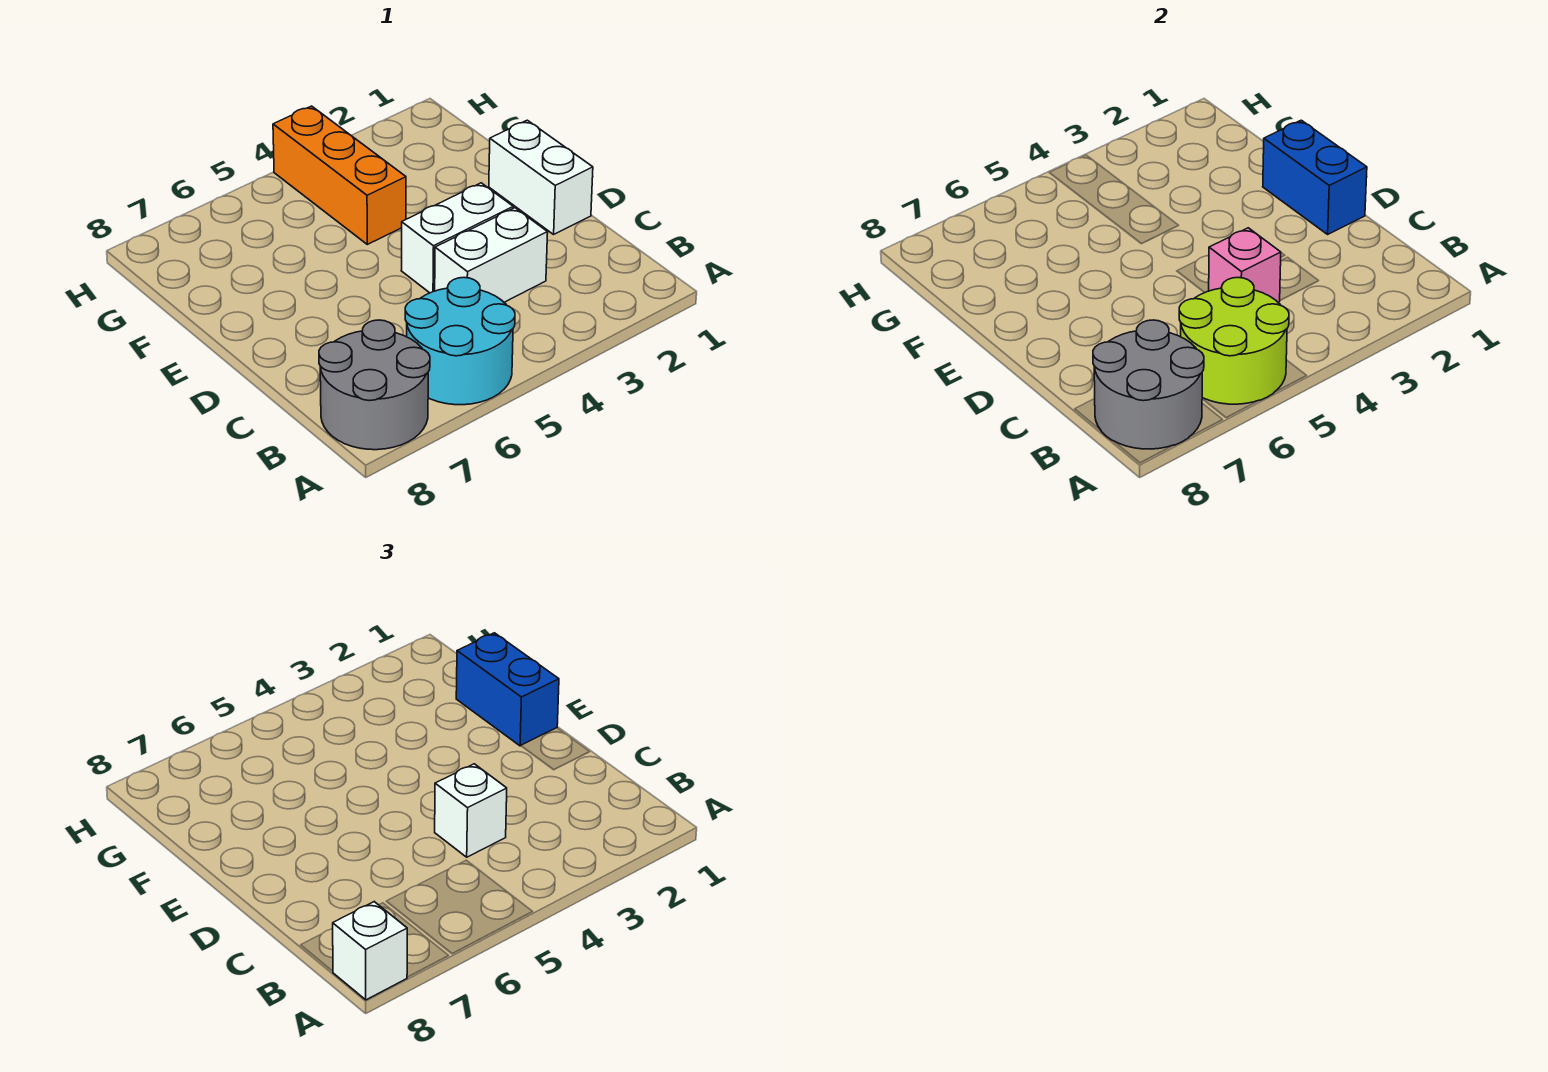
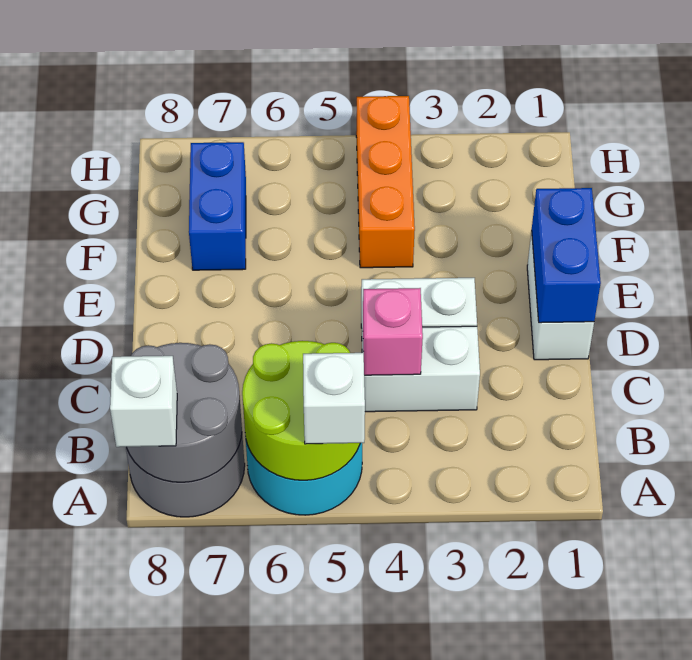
white brick C4 level 3 -> white brick A5 level 3
blue brick E1:F1 level 3 -> blue brick F7:G7 level 1

